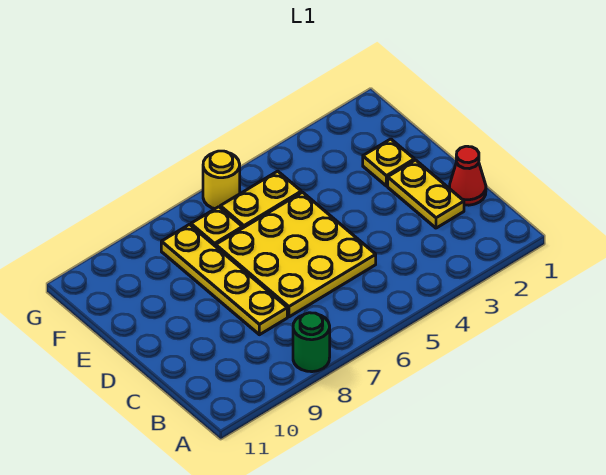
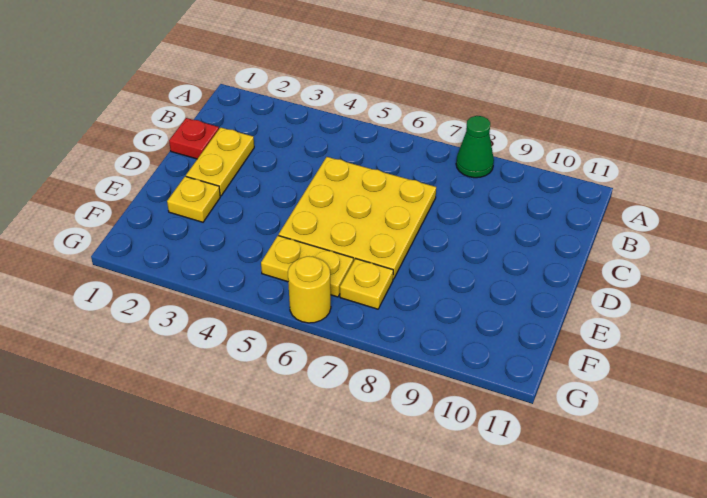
green round brick A8 level 1 -> green cone A8 level 1
red cone C1 level 1 -> red plate C1 level 1
yellow plate C8:F8 level 1 -> none

